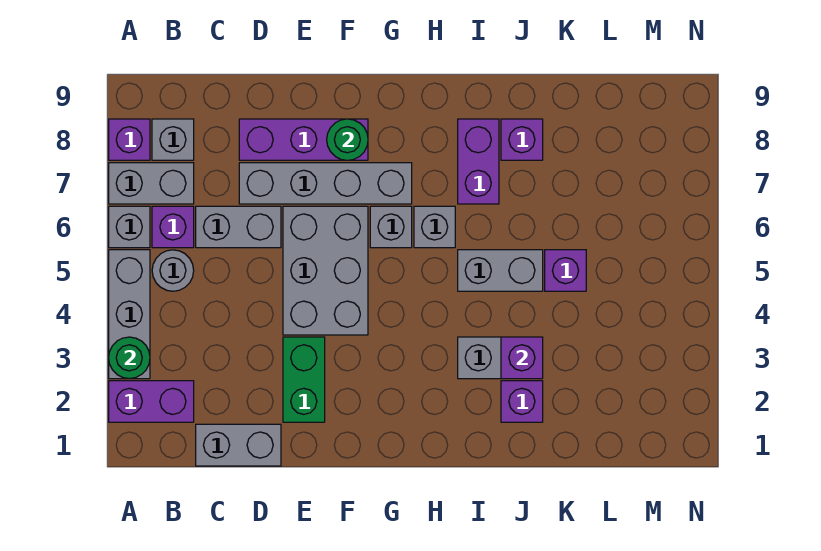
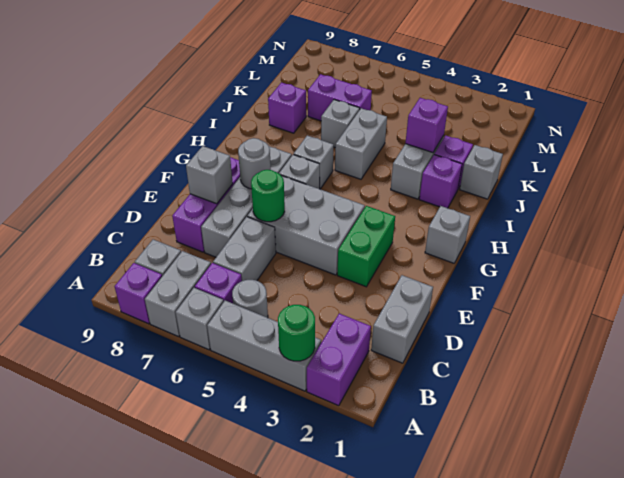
green brick E2:E3 level 1 -> green brick E3:F3 level 1
none -> grey brick E8 level 2
none -> grey round brick F7 level 2
green round brick F8 level 2 -> green round brick E6 level 2
none -> grey brick G1 level 1
purple brick I7:I8 level 1 -> purple brick K6:K7 level 1
none -> grey brick J1 level 1
none -> grey brick J6 level 1
purple brick K5 level 1 -> purple brick I2 level 1

